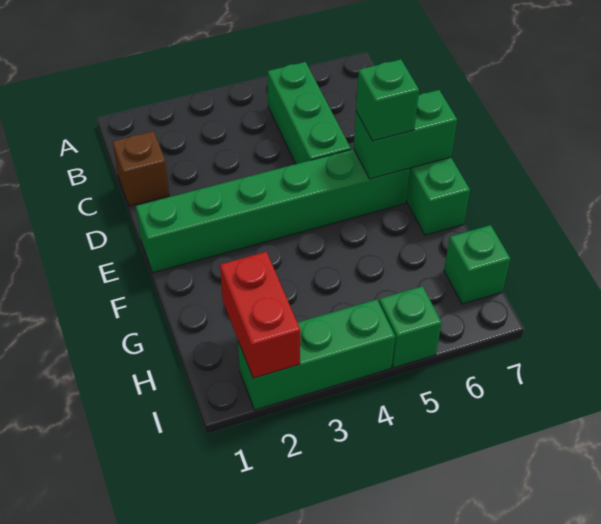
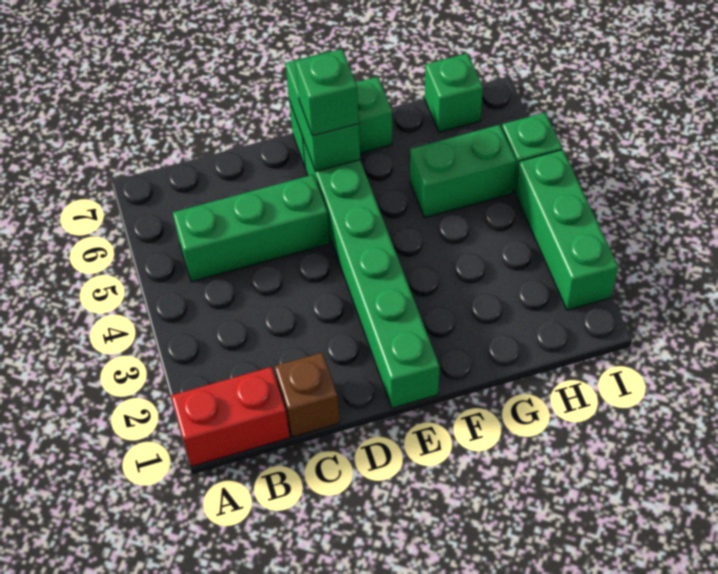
none -> green brick G5:H5 level 1
red brick H2:I2 level 2 -> red brick A1:B1 level 1

